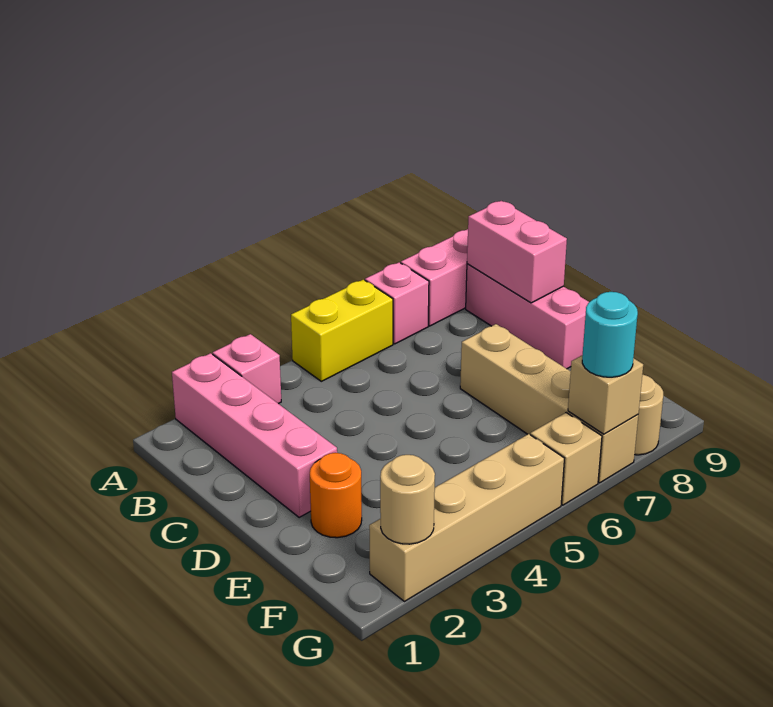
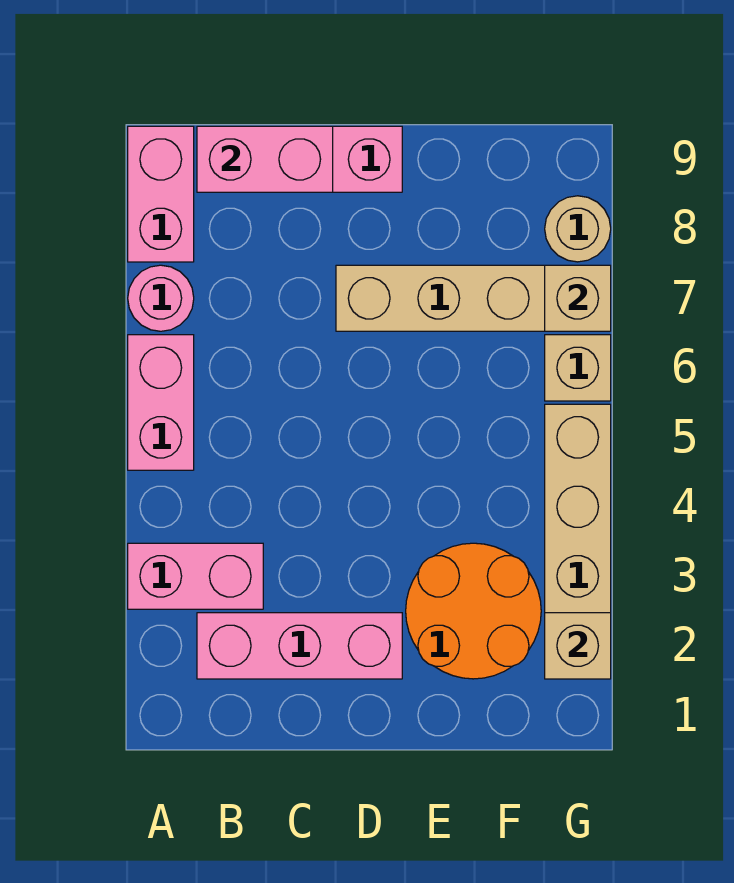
pink brick A2:D2 level 1 -> pink brick B2:D2 level 1
pink brick A3 level 1 -> pink brick A3:B3 level 1
yellow brick A5:A6 level 1 -> pink brick A5:A6 level 1
pink brick A7 level 1 -> pink round brick A7 level 1
orange round brick E2 level 1 -> orange round brick E2:F3 level 1
tan round brick G2 level 2 -> tan brick G2 level 2
cyan round brick G7 level 3 -> none

